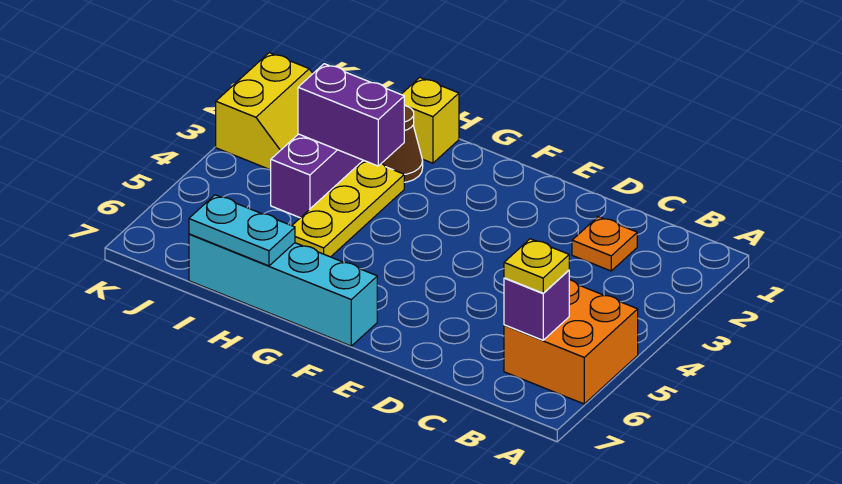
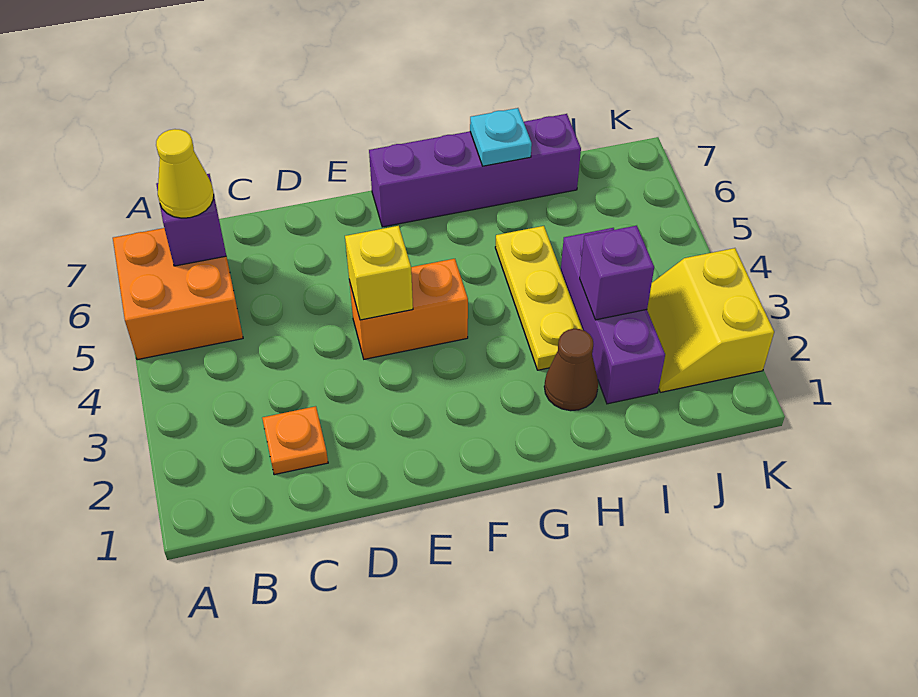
yellow plate B6 level 3 -> yellow cone B6 level 3
none -> orange brick E4:F4 level 1
cyan brick F7:I7 level 1 -> purple brick F7:I7 level 1
yellow brick H1 level 1 -> yellow brick E4 level 2
purple brick H3:I3 level 2 -> purple brick I3 level 2
cyan plate H7:I7 level 2 -> cyan plate H7 level 2

